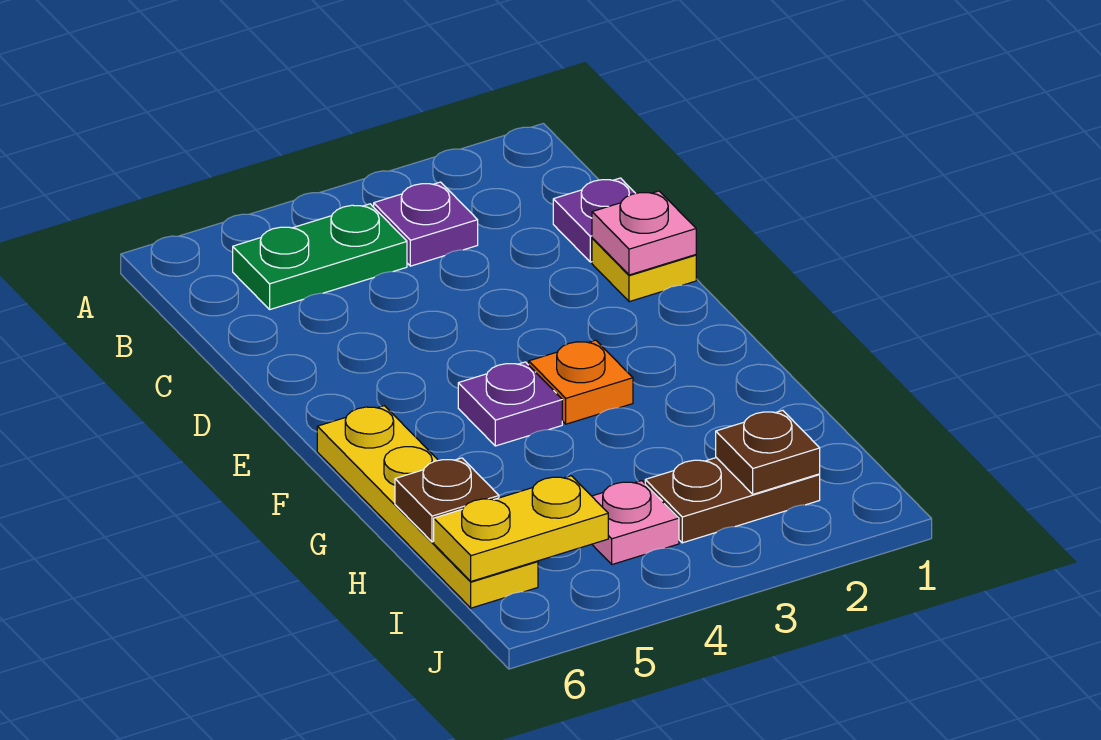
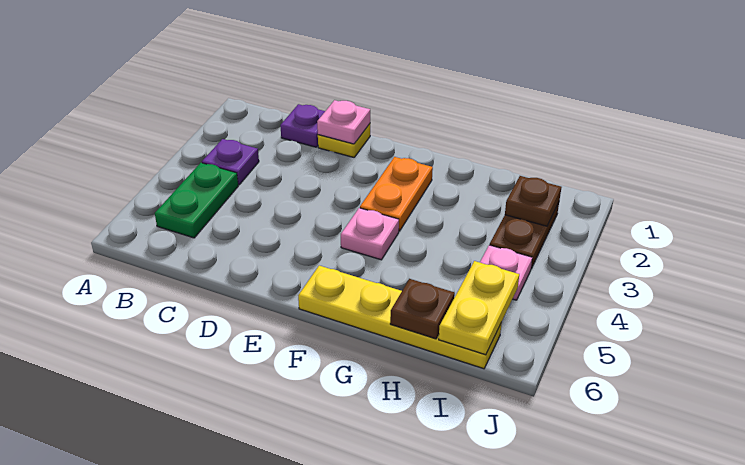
orange plate F3 level 1 -> orange plate F2:F3 level 1
purple plate F4 level 1 -> pink plate F4 level 1

